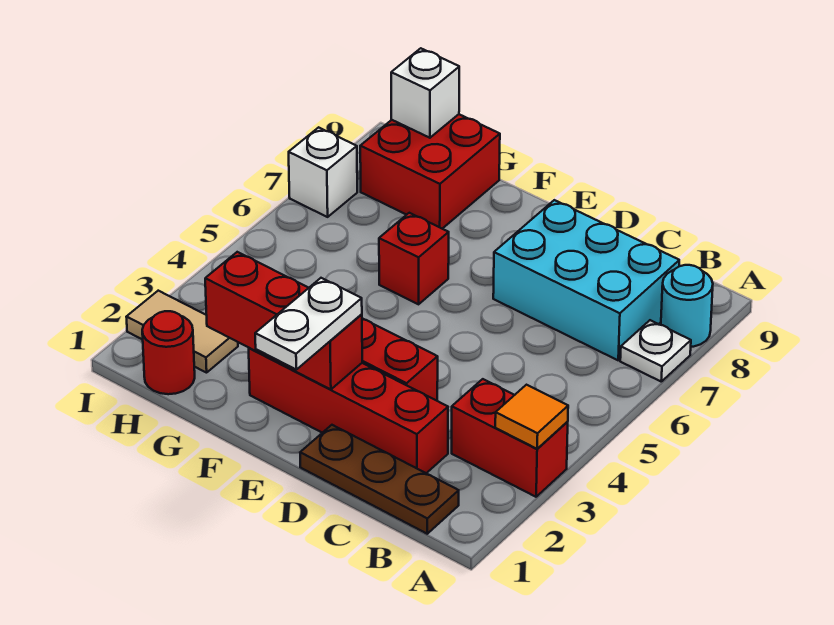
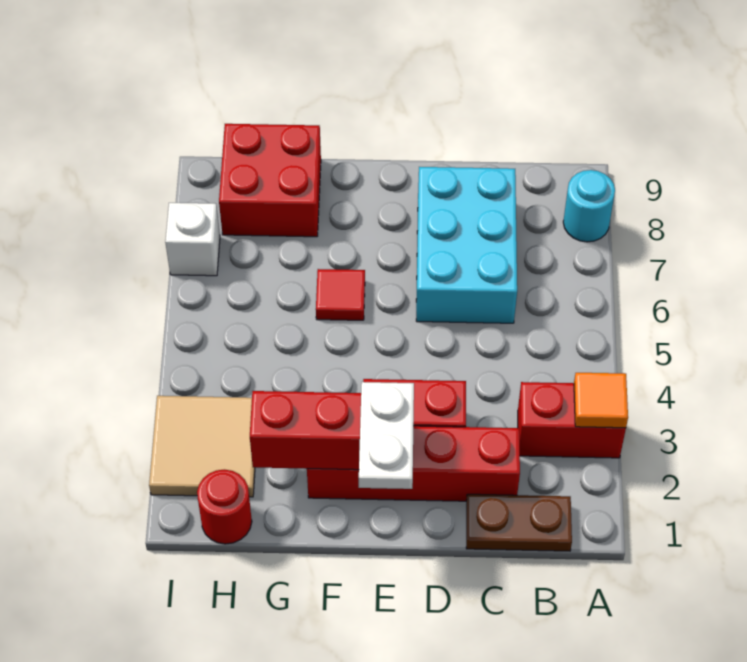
white plate A7 level 1 -> none
brown plate B1:D1 level 1 -> brown plate B1:C1 level 1
cyan brick B7:D8 level 1 -> cyan brick C6:D8 level 1
red brick F6 level 1 -> red tile F6 level 1
tan tile H2:I2 level 1 -> tan tile H2:I3 level 1
white brick H9 level 2 -> none

